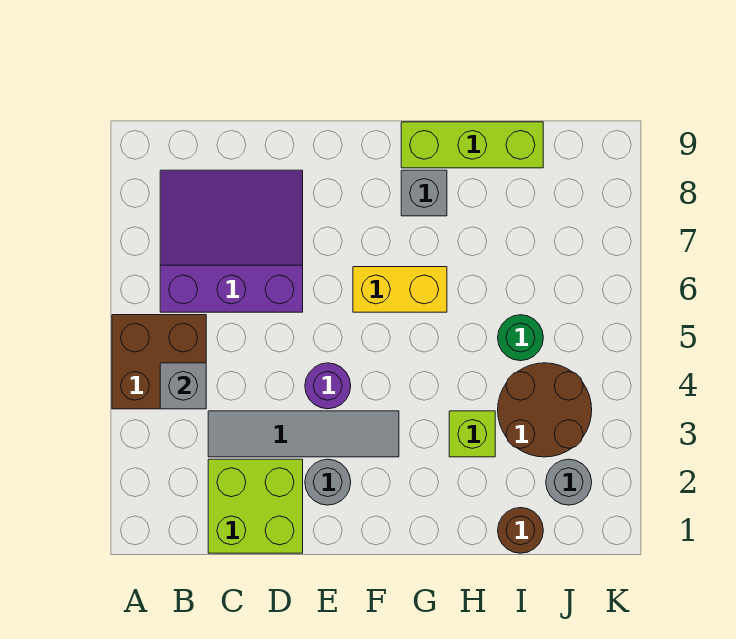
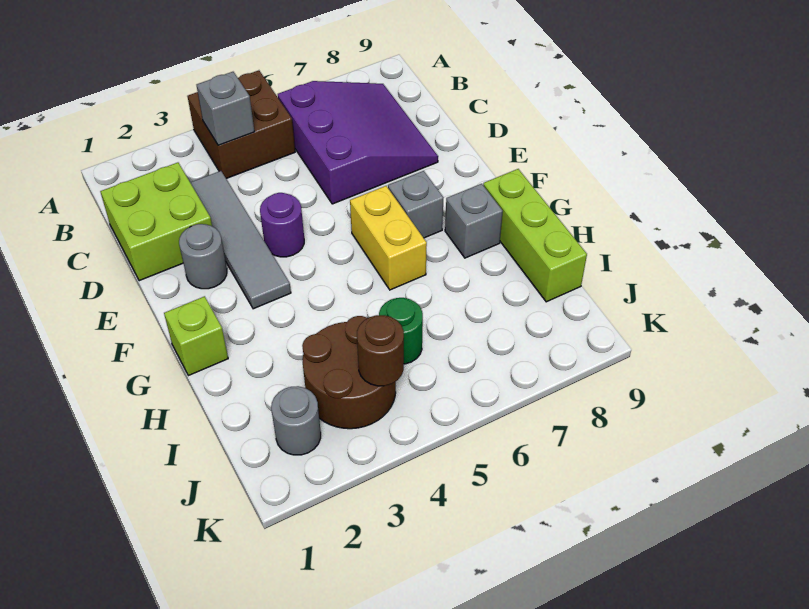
none -> grey brick F7 level 1
lime brick H3 level 1 -> lime brick G1 level 1
brown round brick I1 level 1 -> brown round brick J4 level 2

